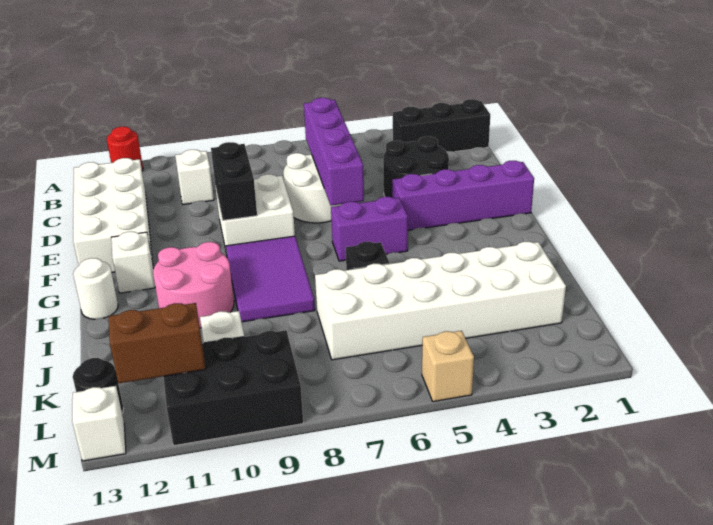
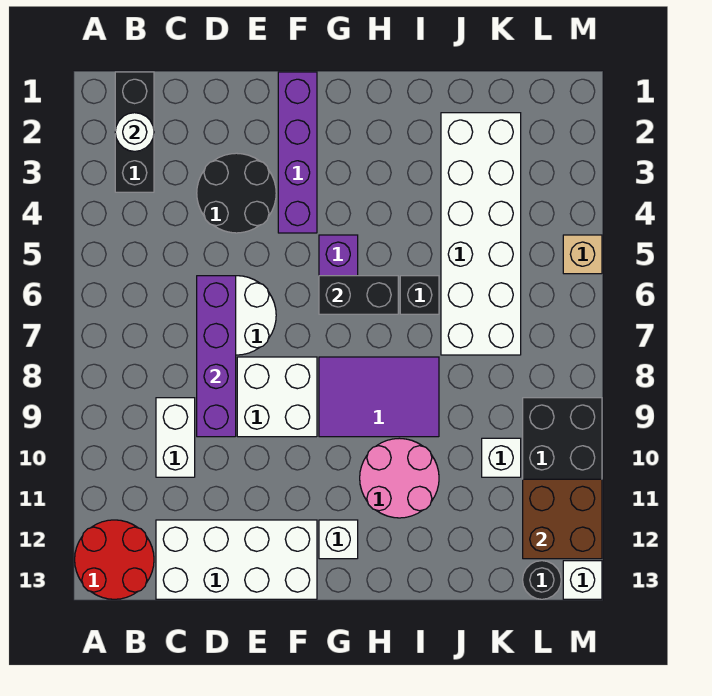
red round brick A12 level 1 -> red round brick A12:B13 level 1
purple brick C6:F6 level 2 -> purple brick D6:D9 level 2
white brick C10 level 1 -> white brick C9:C10 level 1
black brick E9:F9 level 2 -> black brick G6:H6 level 2
white round brick H13 level 1 -> white round brick B2 level 2
brown brick L11:L12 level 2 -> brown brick L11:M12 level 2

